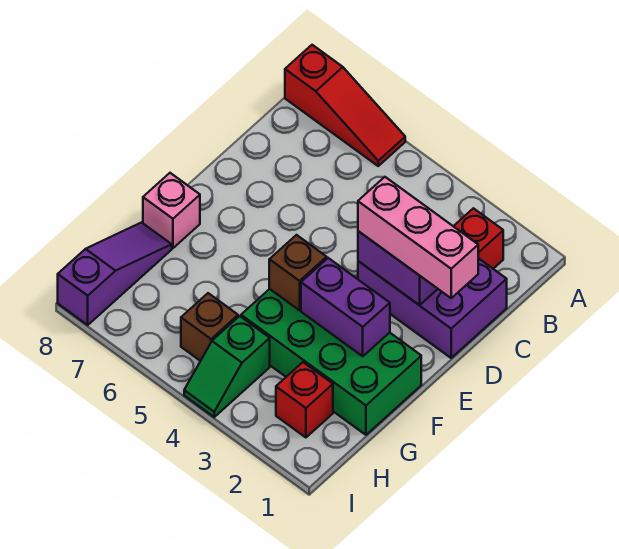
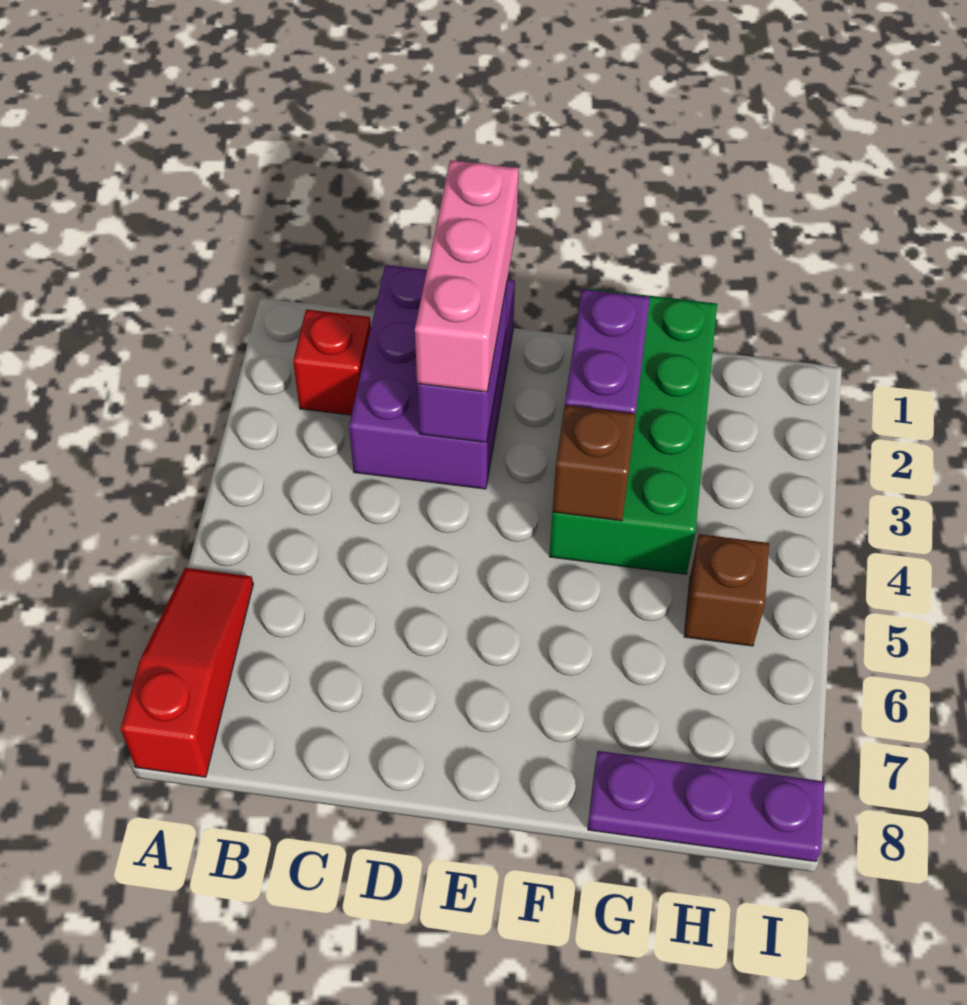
pink brick F8 level 1 -> none
purple slope G8:I8 level 1 top I -> purple plate G8:I8 level 1
red brick H2 level 1 -> none
green slope H4:I4 level 1 top H -> none

